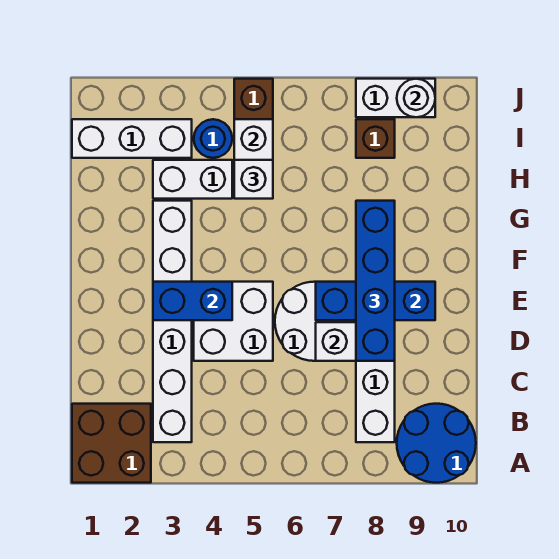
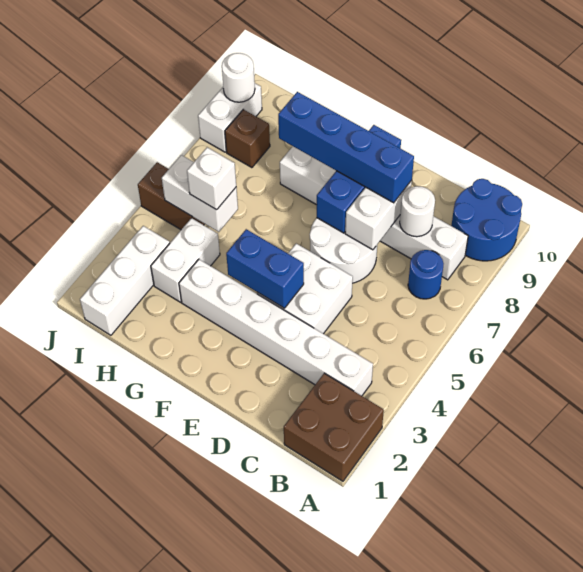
none -> white round brick C8 level 2
blue brick E3:E4 level 2 -> blue brick E4:F4 level 2
blue round brick I4 level 1 -> blue round brick B7 level 1

